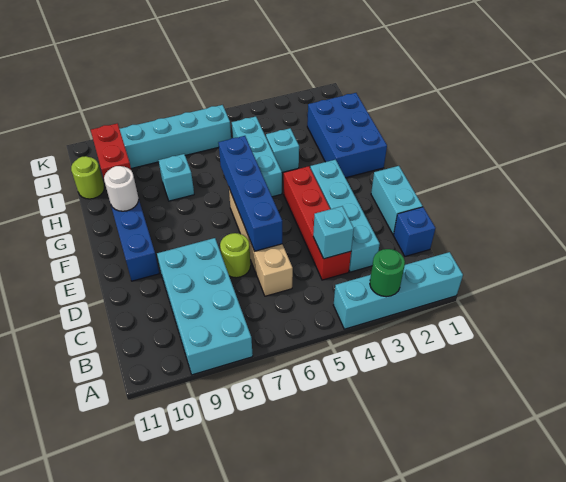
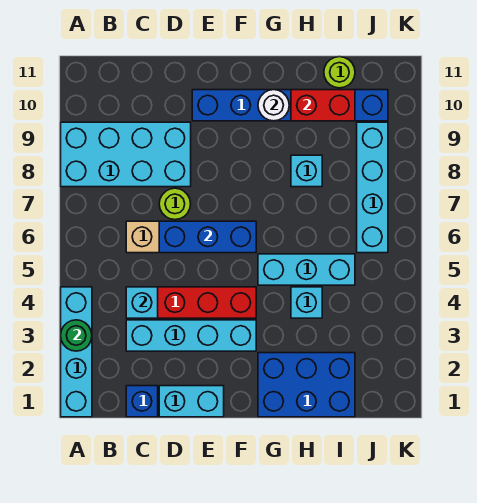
blue brick D6:G6 level 2 -> blue brick D6:F6 level 2

